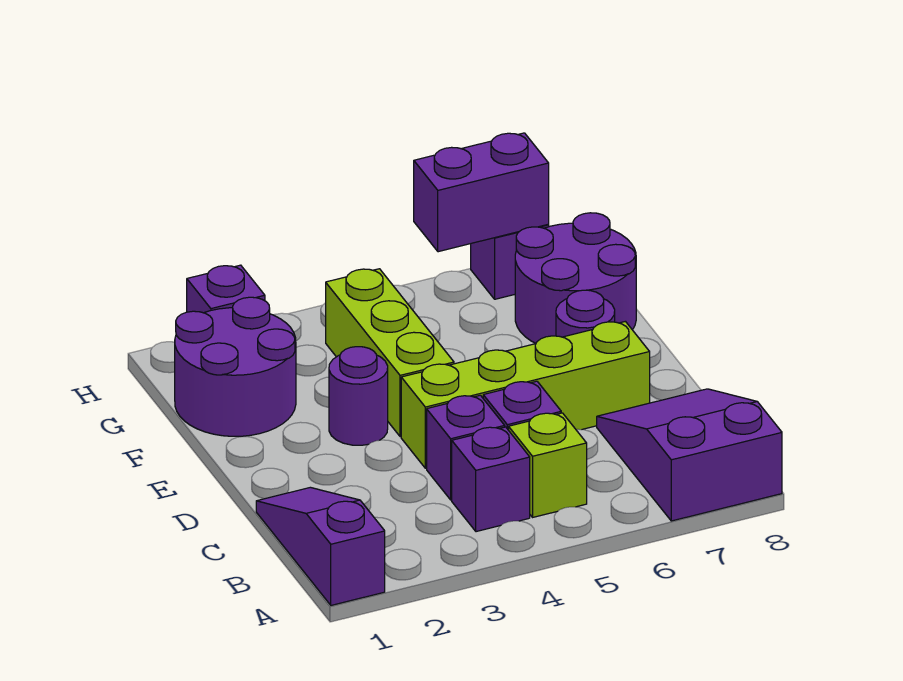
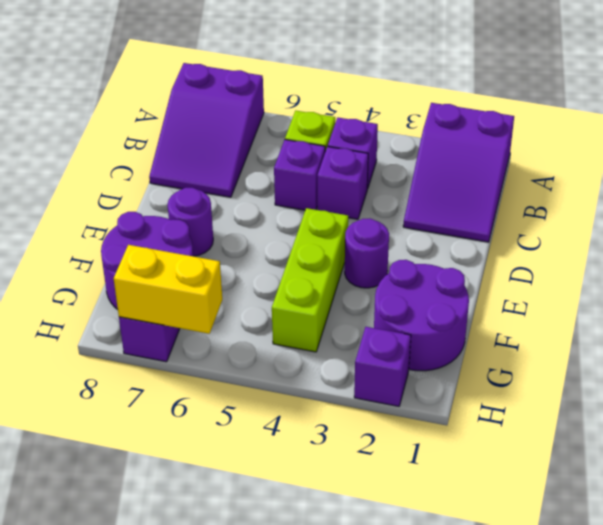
purple slope A1:C1 level 1 top A -> purple slope A1:C2 level 1 top A
lime brick D4:D7 level 1 -> none
purple brick H6:H7 level 2 -> yellow brick H6:H7 level 2

